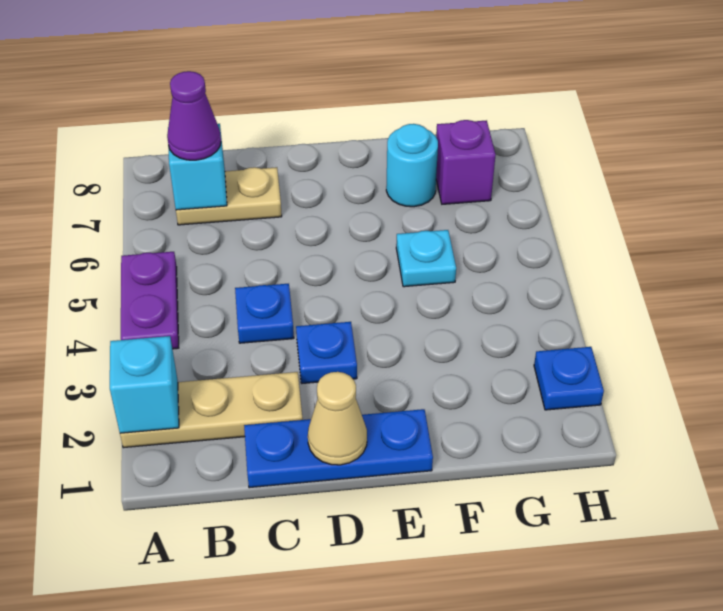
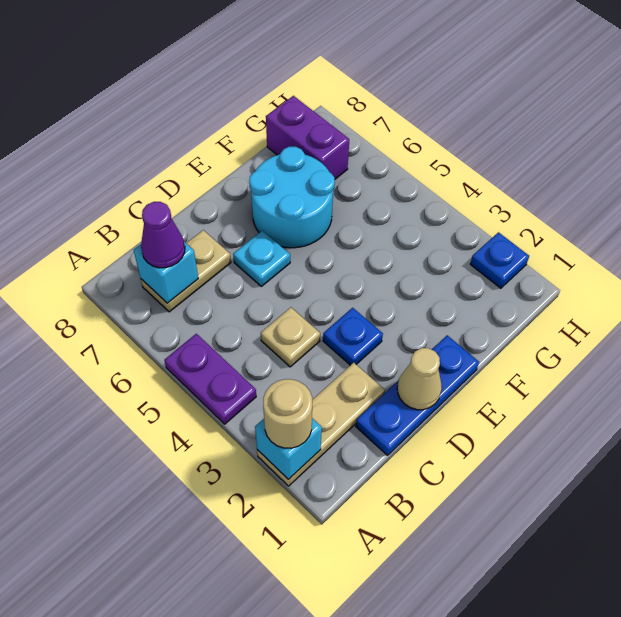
none -> tan round brick A2 level 3
blue plate C4 level 1 -> tan plate C4 level 1
cyan plate F5 level 1 -> cyan plate D6 level 1
cyan round brick F7 level 1 -> cyan round brick E6:F7 level 1
purple brick G7 level 1 -> purple brick G7:G8 level 1

